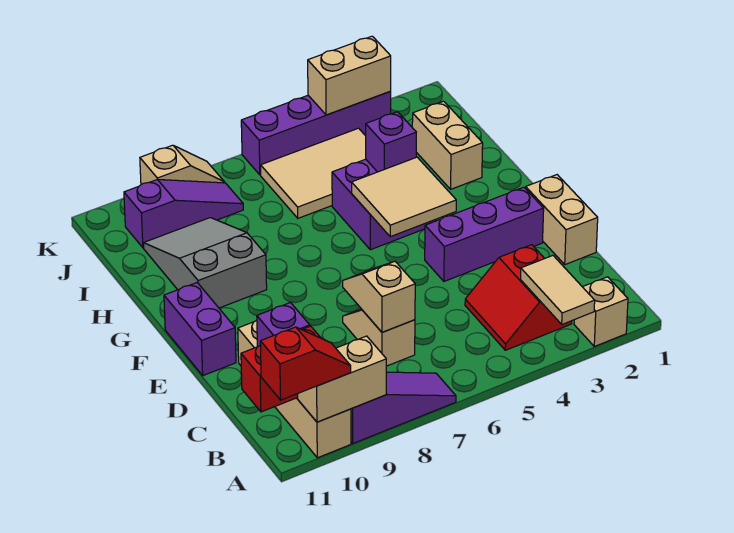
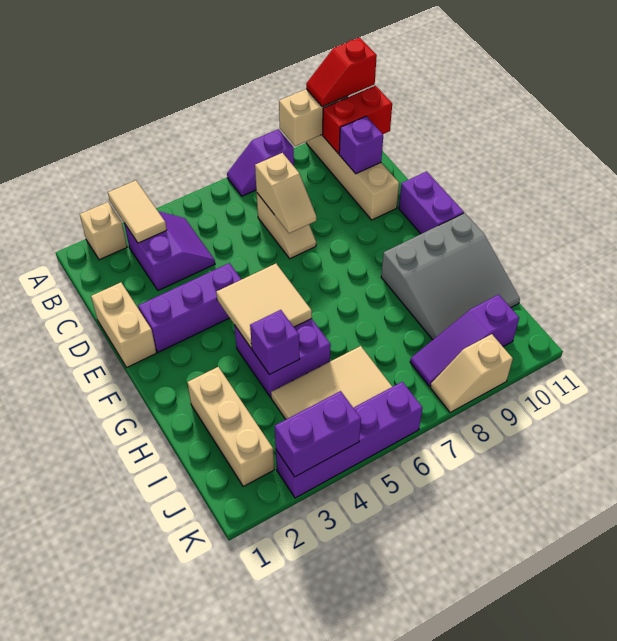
purple slope A7:A9 level 1 top 9 -> purple slope A7:A8 level 1 top 8
red slope B3:C4 level 1 top 3 -> purple slope B3:C4 level 1 top 3
grey slope G9:I10 level 1 top G -> grey slope G9:I11 level 1 top G
tan brick H2:I2 level 1 -> tan brick H2:J2 level 1
tan brick K3:K4 level 2 -> purple brick K3:K4 level 2

